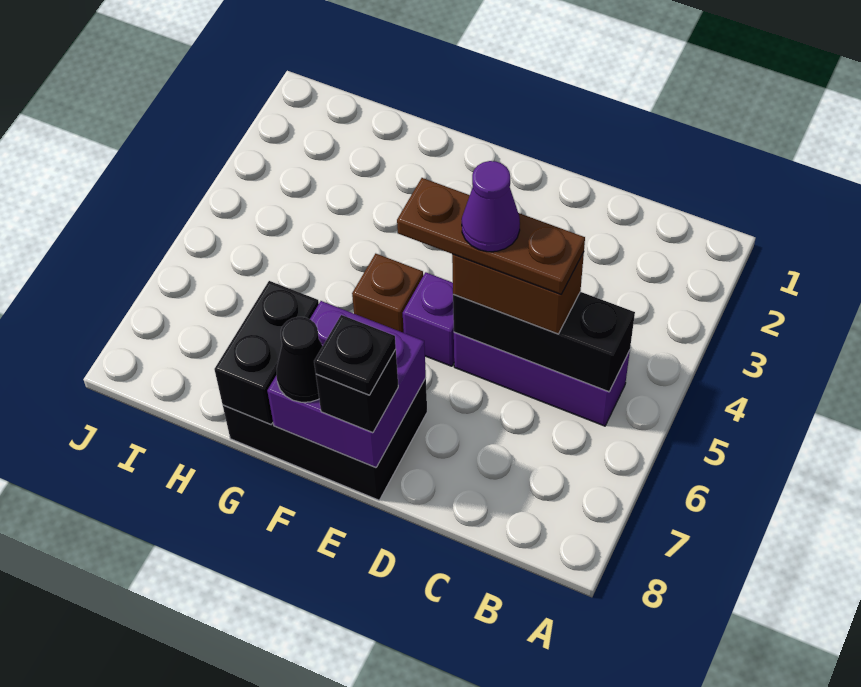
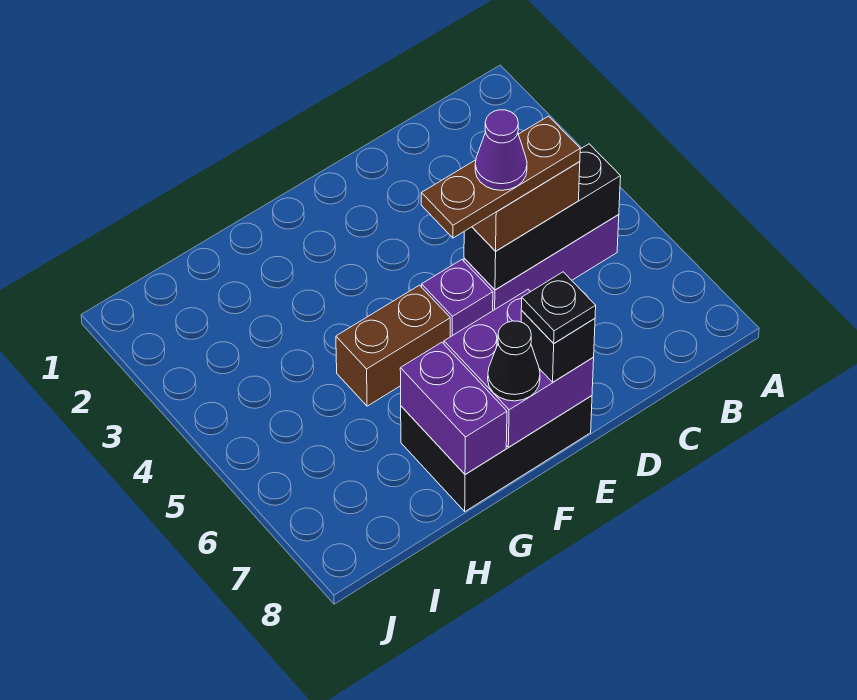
brown brick F5 level 1 -> brown brick F5:G5 level 1
black brick G7:G8 level 2 -> purple brick G7:G8 level 2

